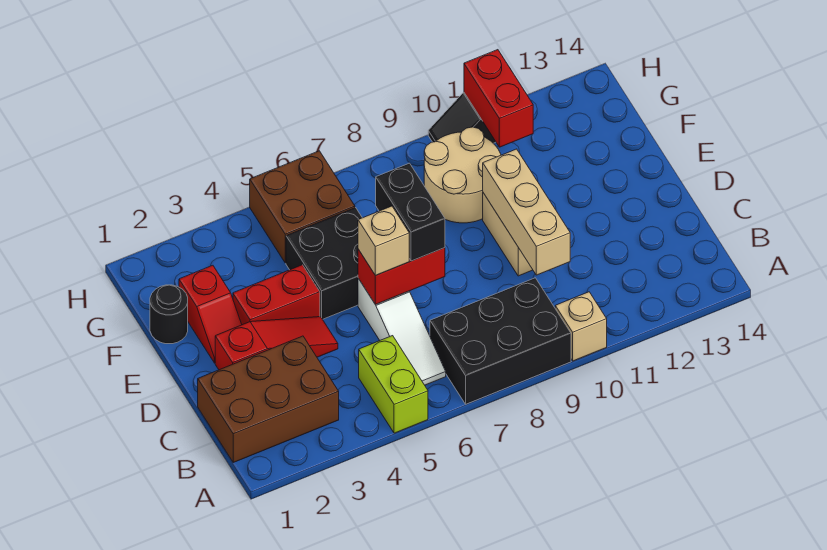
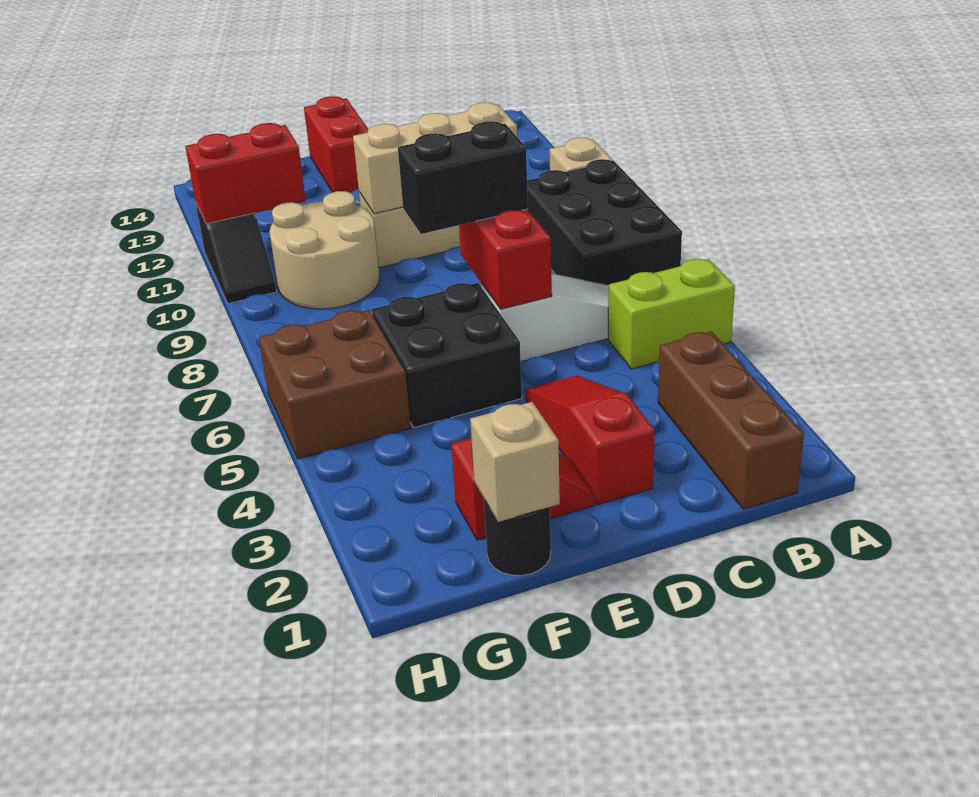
brown brick B1:C3 level 1 -> brown brick B1:B3 level 1
tan brick D6 level 3 -> tan brick F1 level 2
red brick E3:E4 level 1 -> red brick E13:E14 level 1

